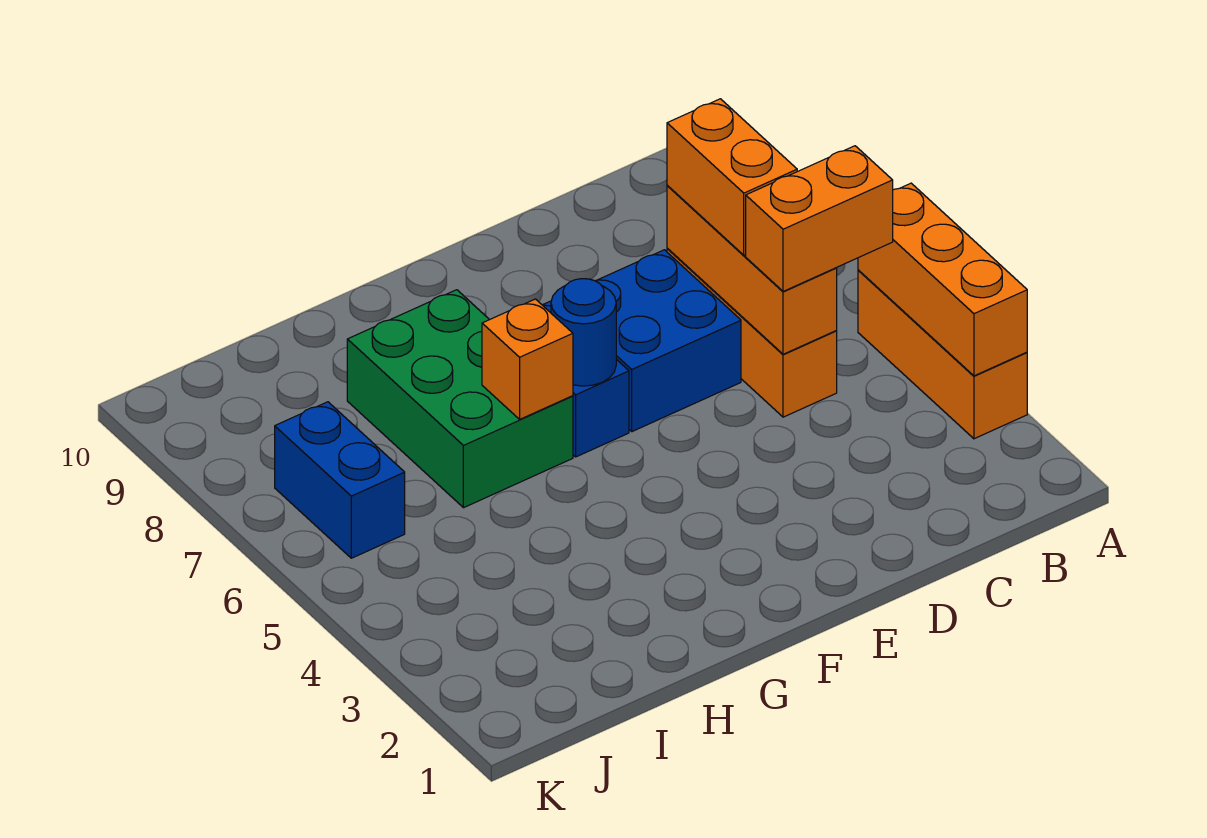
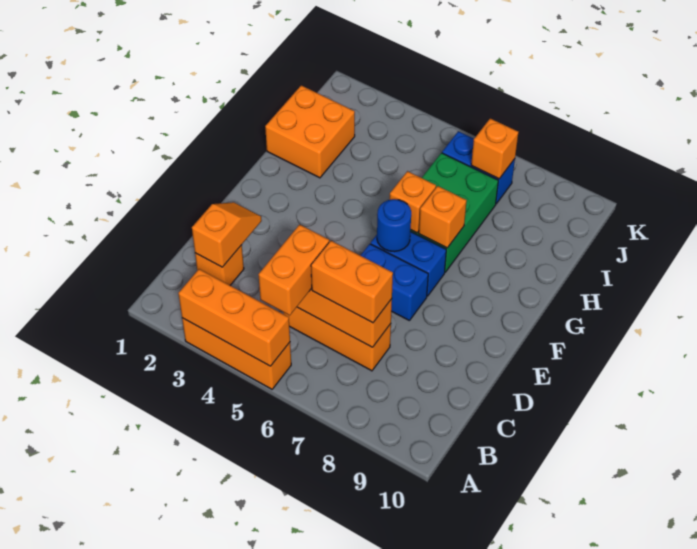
none -> orange brick C2 level 1
none -> orange slope C2:D2 level 2 top C
blue brick D6:E7 level 1 -> blue brick E6:E7 level 1
green brick G6:H8 level 1 -> green brick G6:I7 level 1
none -> orange brick G7 level 2
none -> orange brick H1:I2 level 1
none -> orange brick J7 level 2

